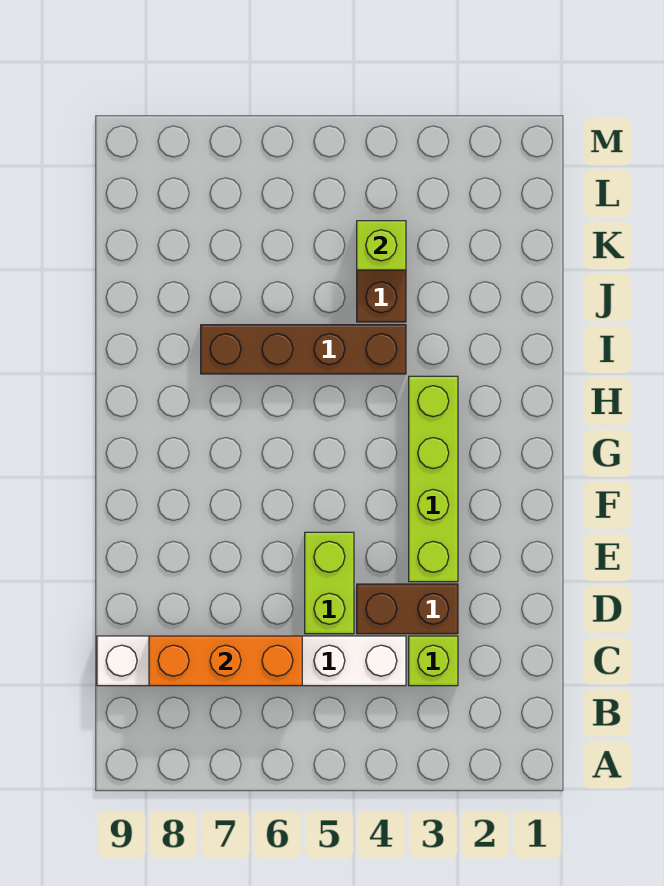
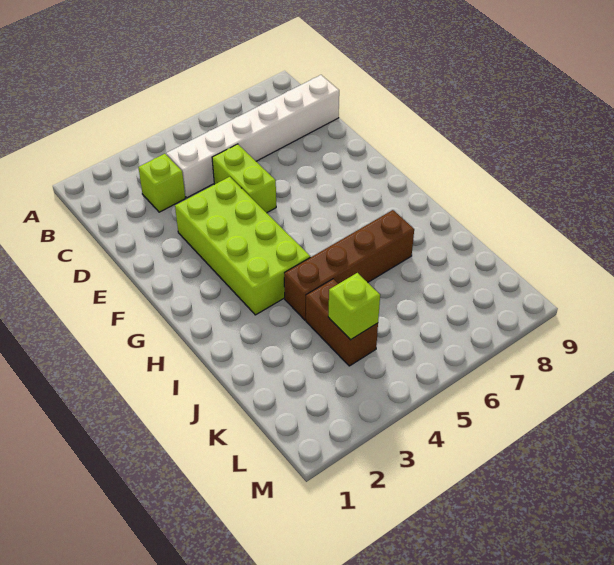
orange brick C6:C8 level 2 -> none
brown brick D3:D4 level 1 -> none
lime brick E3:H3 level 1 -> lime brick E3:H4 level 1

